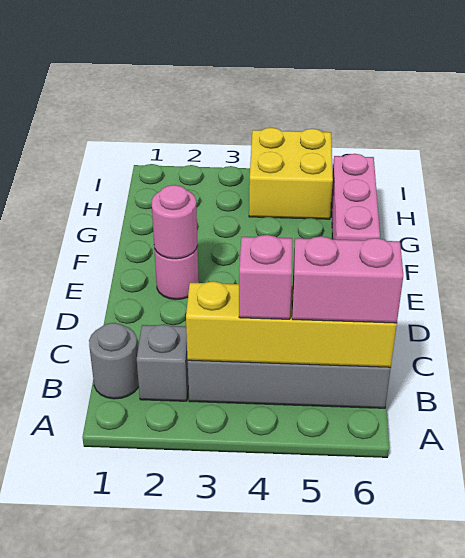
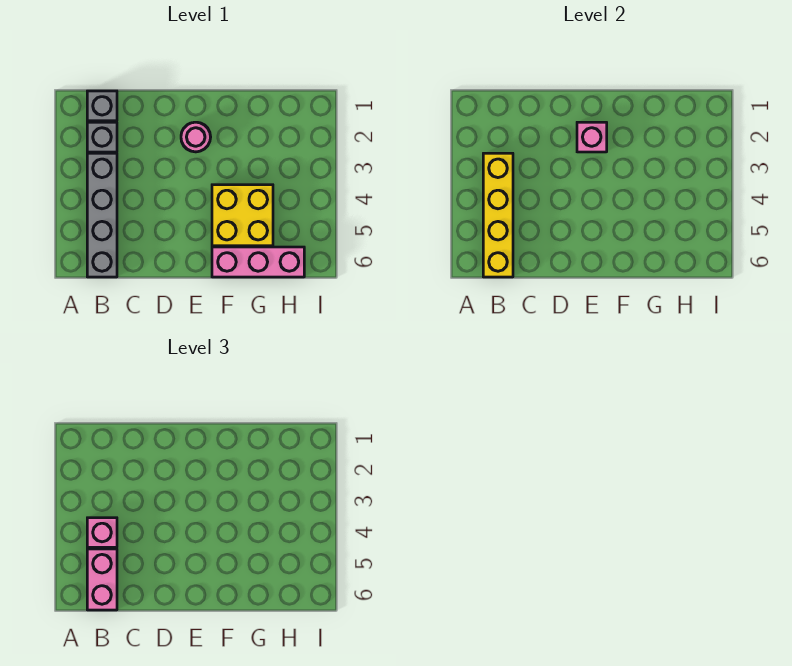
grey round brick B1 level 1 -> grey brick B1 level 1
pink round brick E2 level 2 -> pink brick E2 level 2
yellow brick H4:I5 level 1 -> yellow brick F4:G5 level 1

